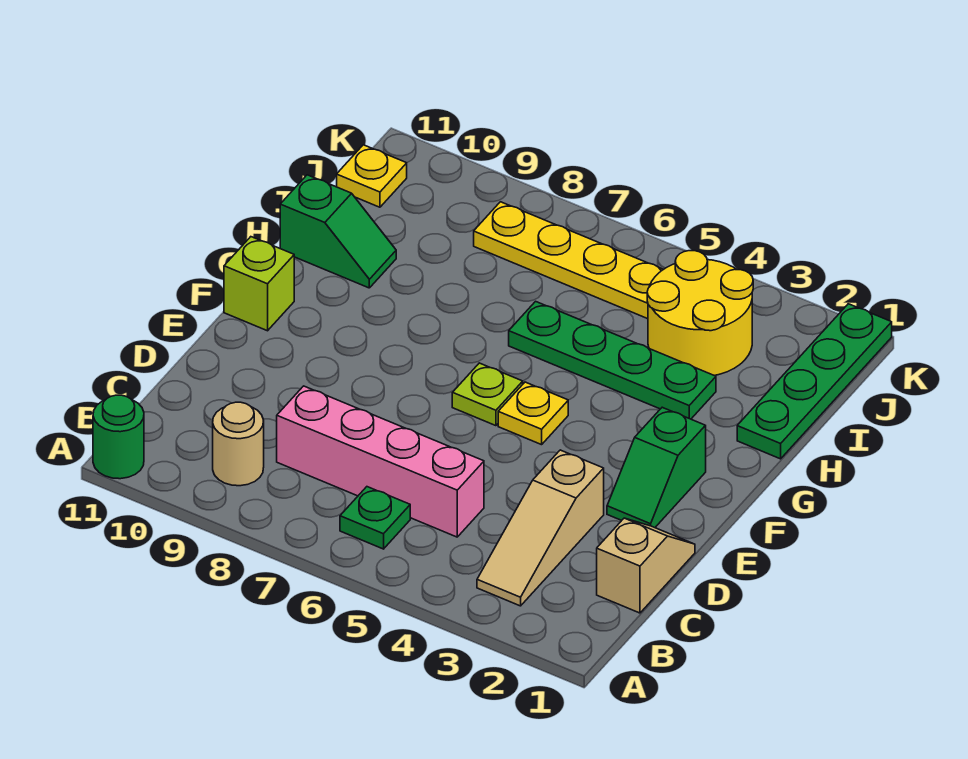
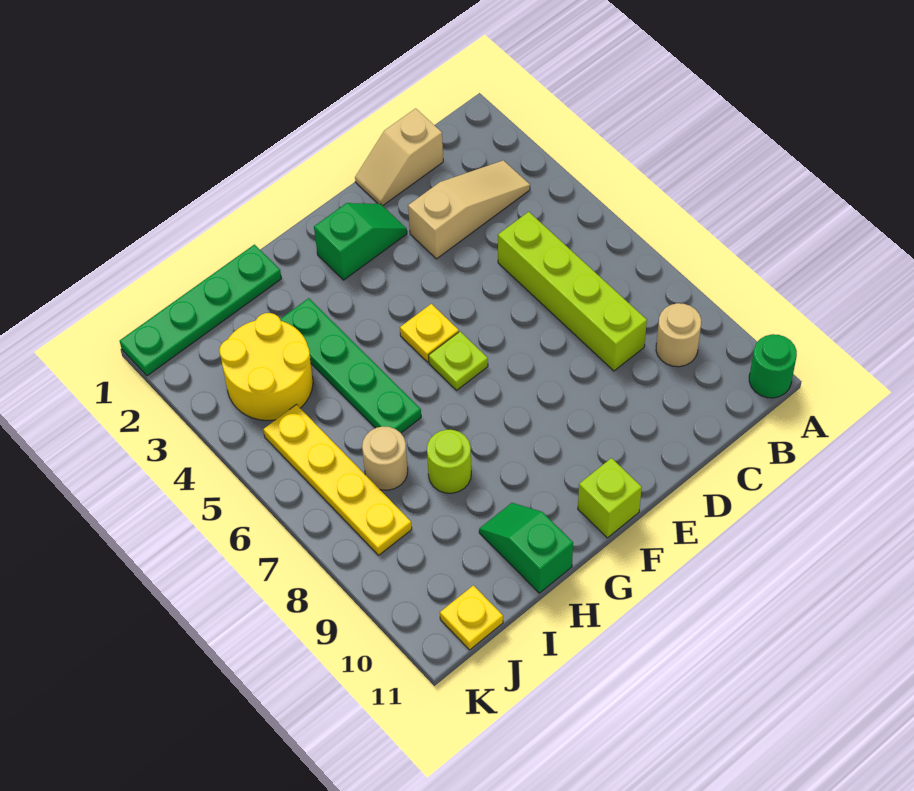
green plate B6 level 1 -> none
pink brick C5:C8 level 1 -> lime brick C5:C8 level 1
none -> lime round brick H8 level 1
none -> tan round brick I7 level 1

